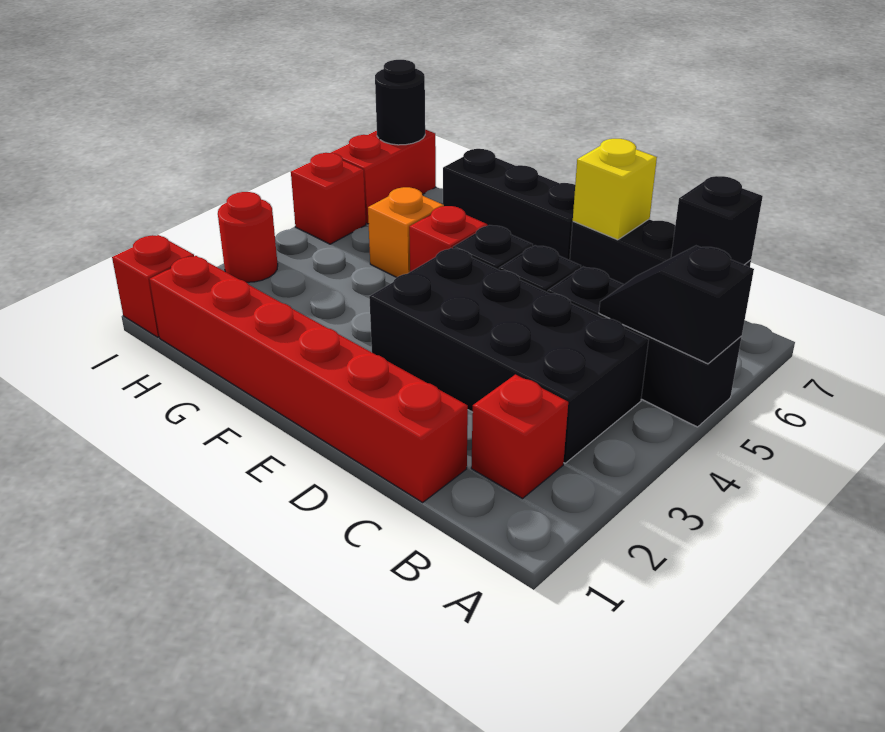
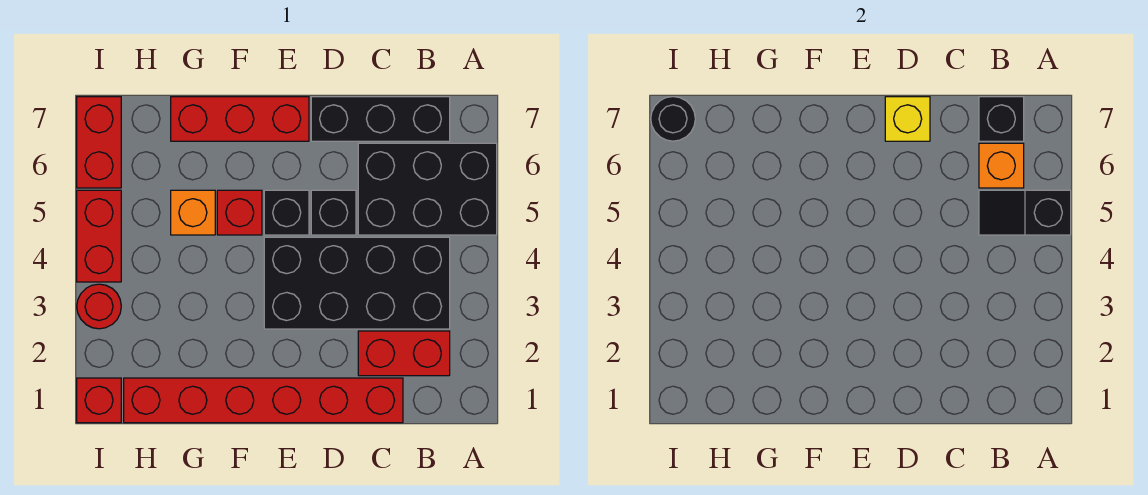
black brick A5:C5 level 1 -> black brick A5:C6 level 1
red brick B2 level 1 -> red brick B2:C2 level 1
none -> orange brick B6 level 2
black brick E7:G7 level 1 -> red brick E7:G7 level 1
red brick I5 level 1 -> red brick I4:I5 level 1

